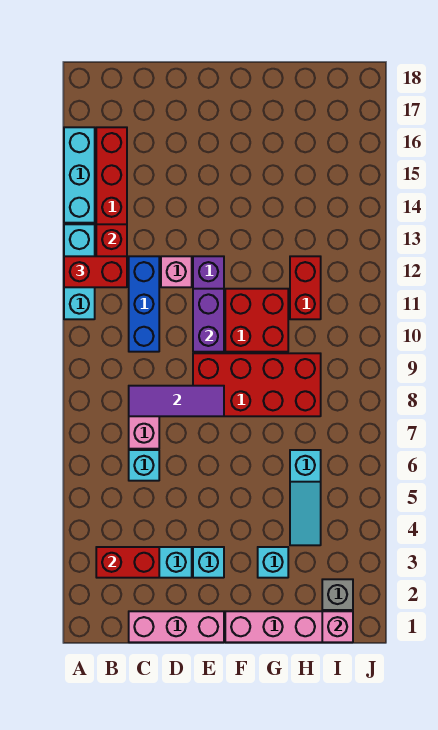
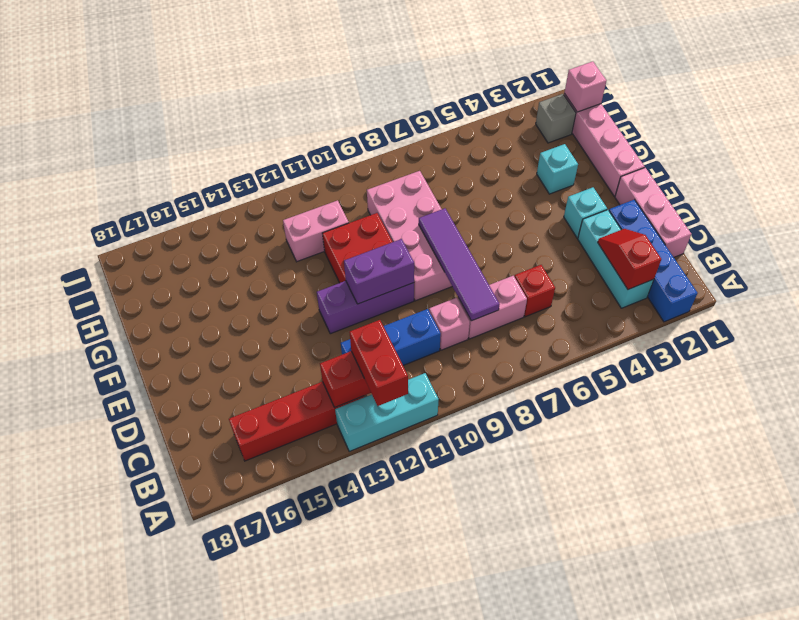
none -> blue brick A2:D2 level 1
cyan brick A14:A16 level 1 -> none
red brick B3:C3 level 2 -> red slope B3:C3 level 2 top B
cyan brick C6 level 1 -> red brick C6 level 1
purple tile C8:E8 level 2 -> purple tile C8:F8 level 2
pink brick D12 level 1 -> pink brick C9 level 1
red brick E8:H9 level 1 -> pink brick E8:H9 level 1
cyan slope H4:H6 level 1 top 6 -> none
red brick H11:H12 level 1 -> pink brick H11:H12 level 1

